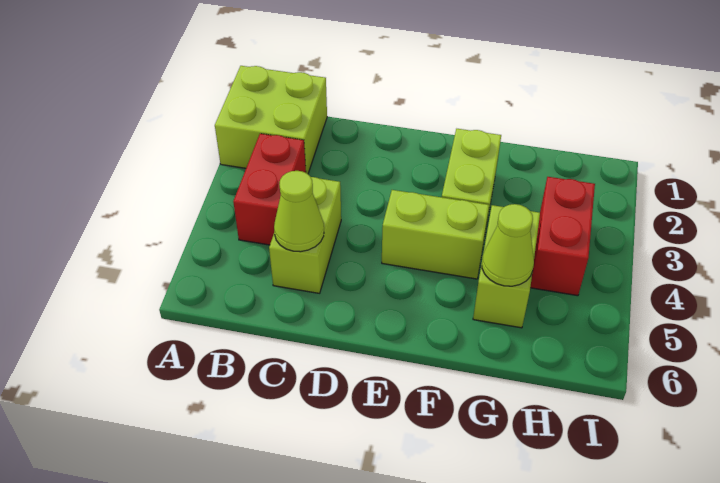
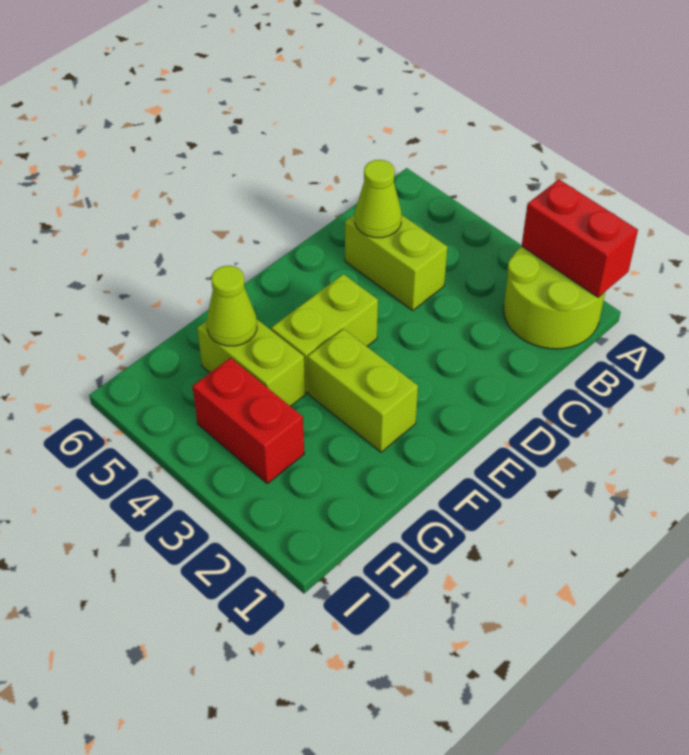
lime brick A1:B2 level 1 -> lime round brick A1:B2 level 1
red brick B3:B4 level 1 -> red brick A1:A2 level 2

